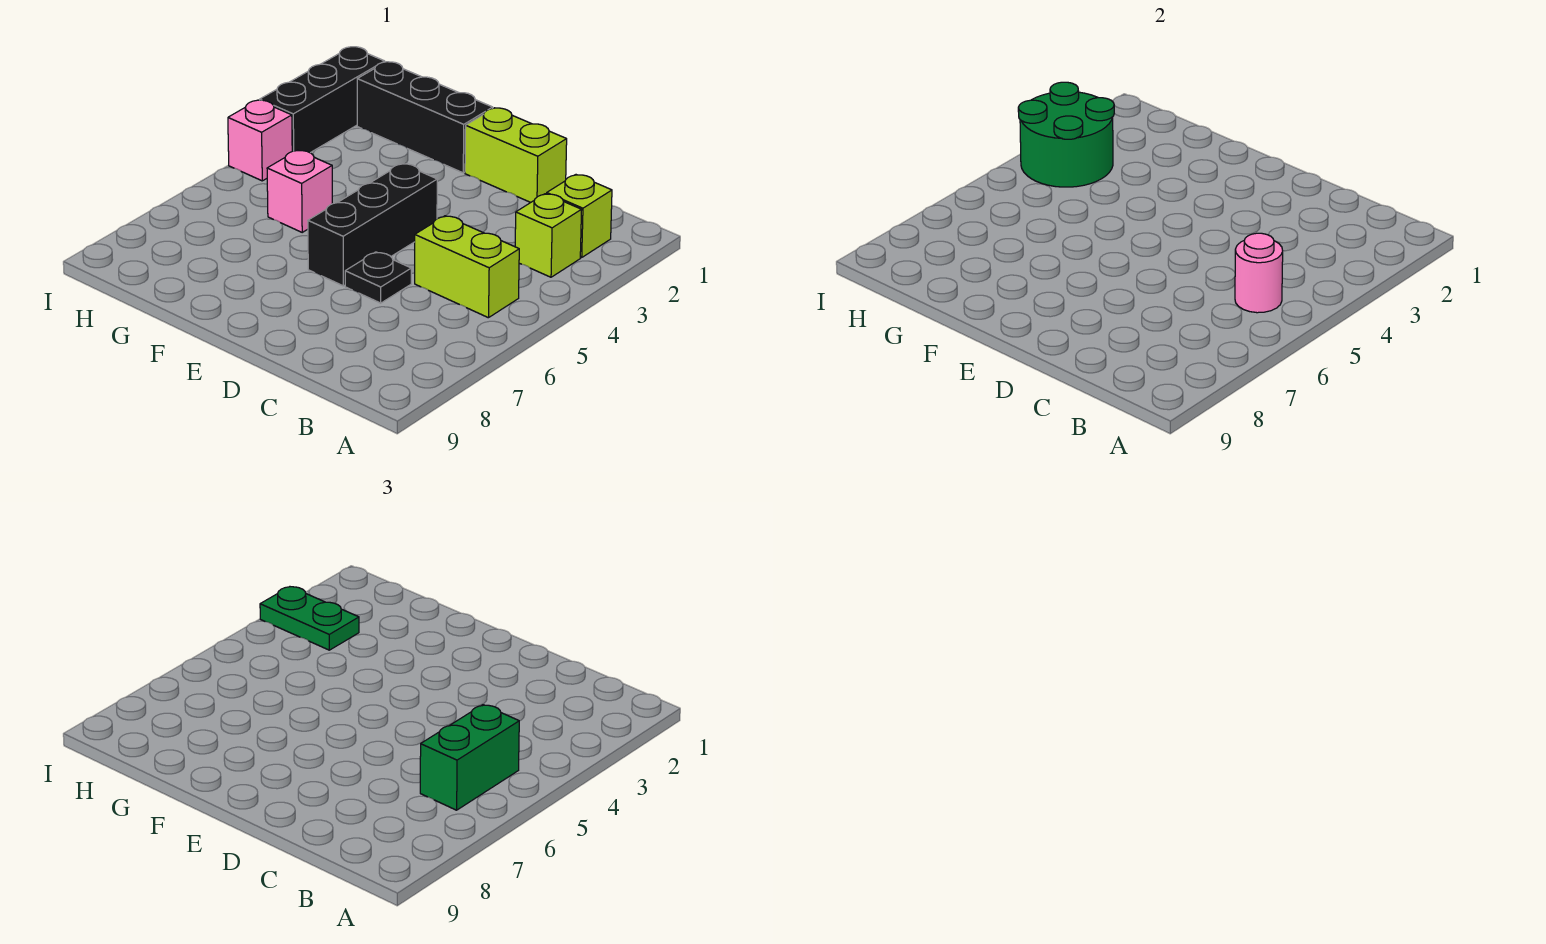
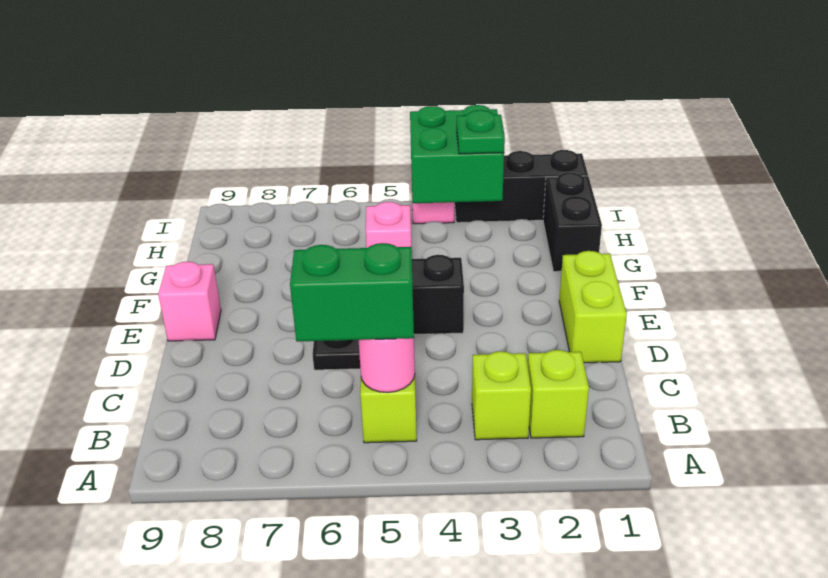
none -> pink brick E9 level 1
black brick F1:H1 level 1 -> black brick G1:H1 level 1
green round brick H3:I4 level 2 -> green brick H3:I4 level 2
green plate H3:I3 level 3 -> green plate H3 level 3

